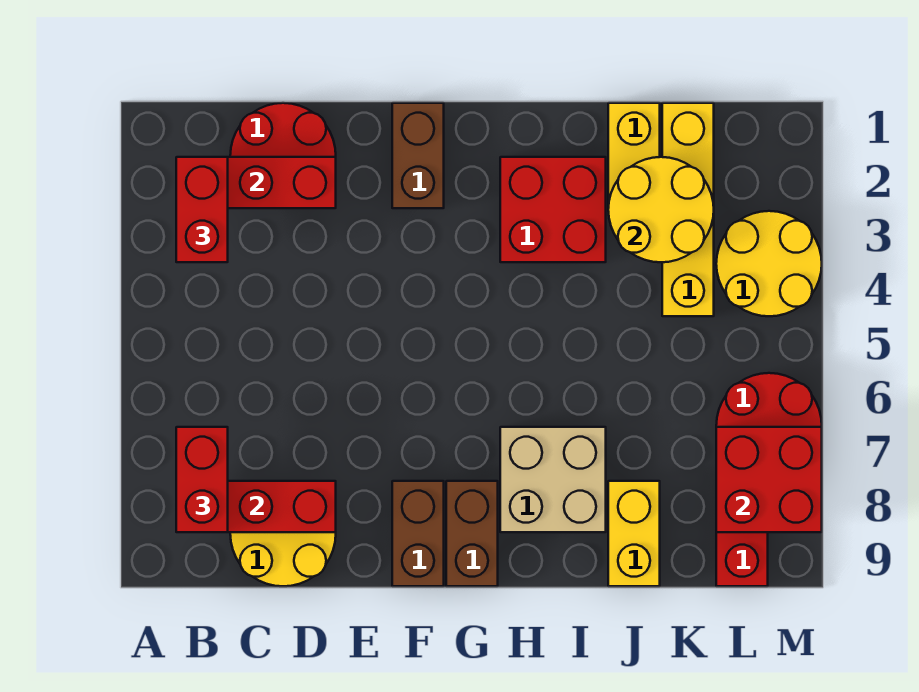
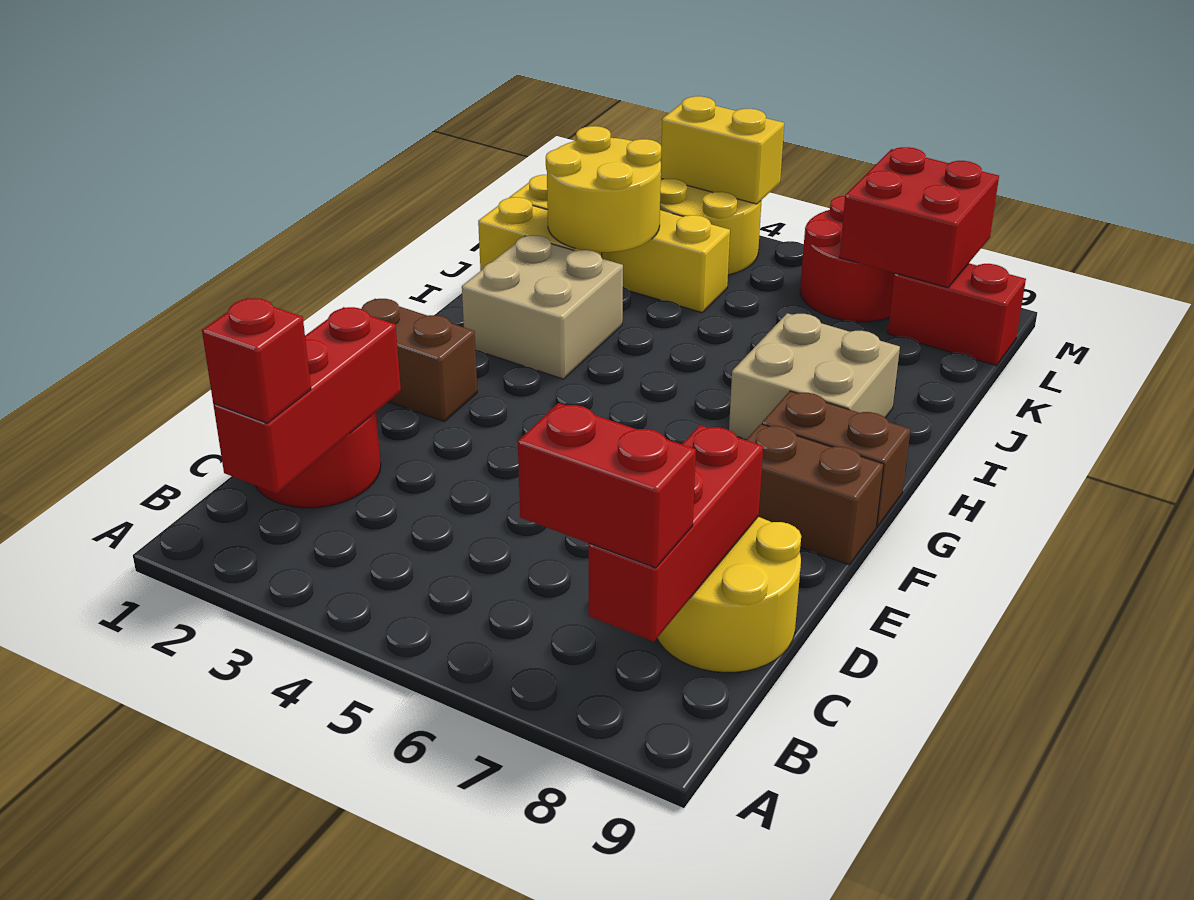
red brick B2:B3 level 3 -> red brick B2 level 3
red brick H2:I3 level 1 -> tan brick H2:I3 level 1
yellow brick J8:J9 level 1 -> yellow brick M3:M4 level 2

